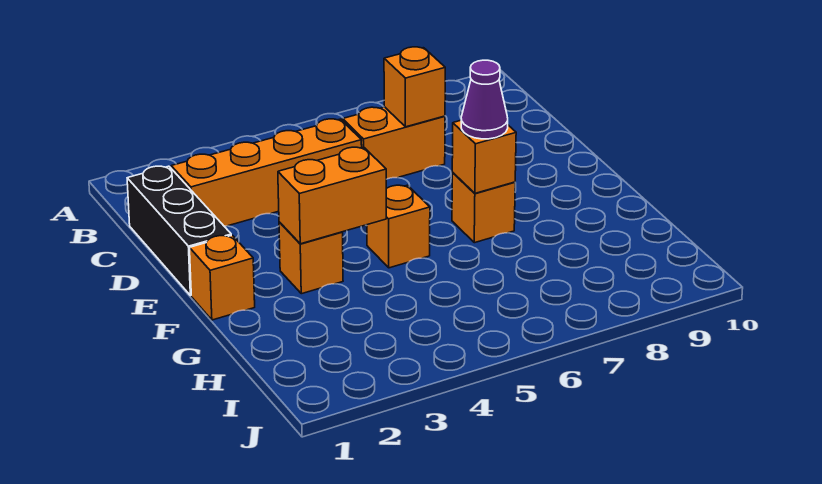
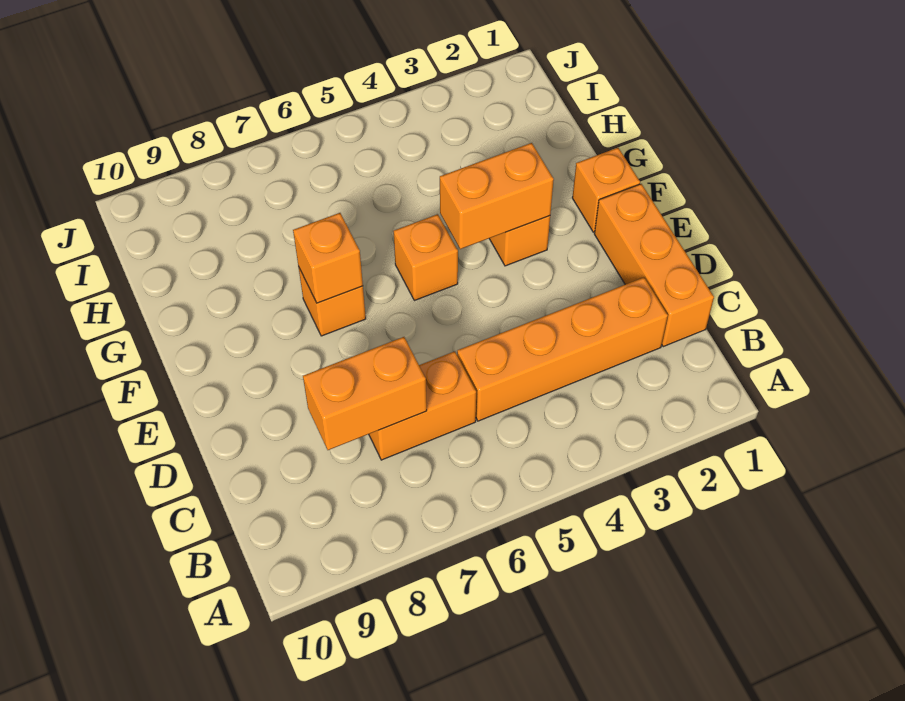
black brick C1:E1 level 1 -> orange brick C1:E1 level 1
orange brick C7 level 2 -> orange brick C7:C8 level 2
purple cone F7 level 3 -> none

